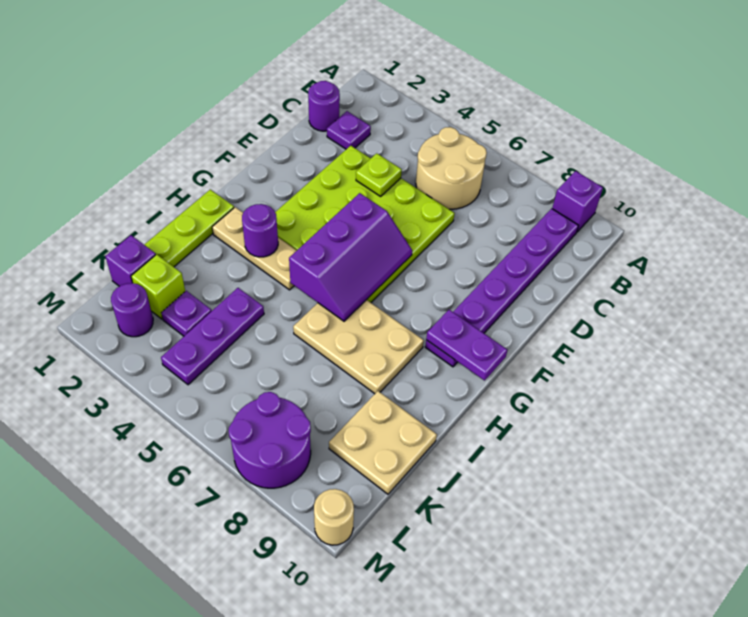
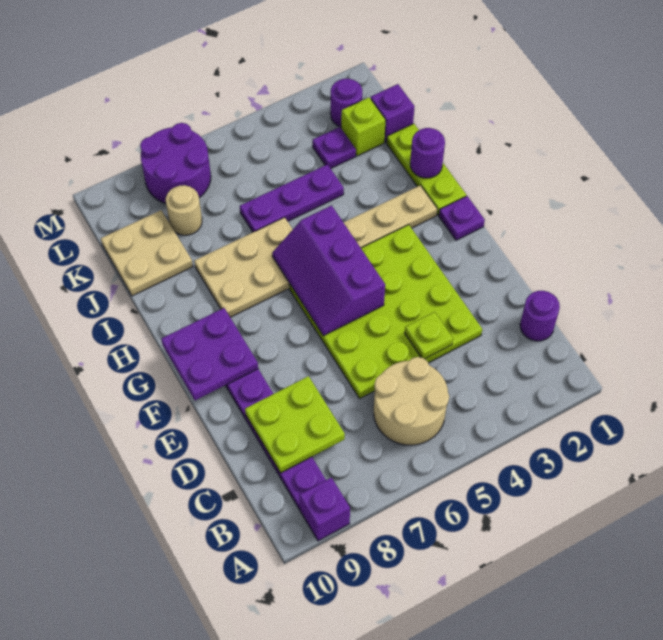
purple plate C2 level 1 -> purple plate G1 level 1
none -> lime plate C8:D9 level 2
purple plate G9:G10 level 2 -> purple plate F9:G10 level 2
purple round brick H3 level 2 -> purple round brick I1 level 2
purple plate J4:L4 level 1 -> purple plate J4:J6 level 1
tan round brick M10 level 1 -> tan round brick K8 level 1

